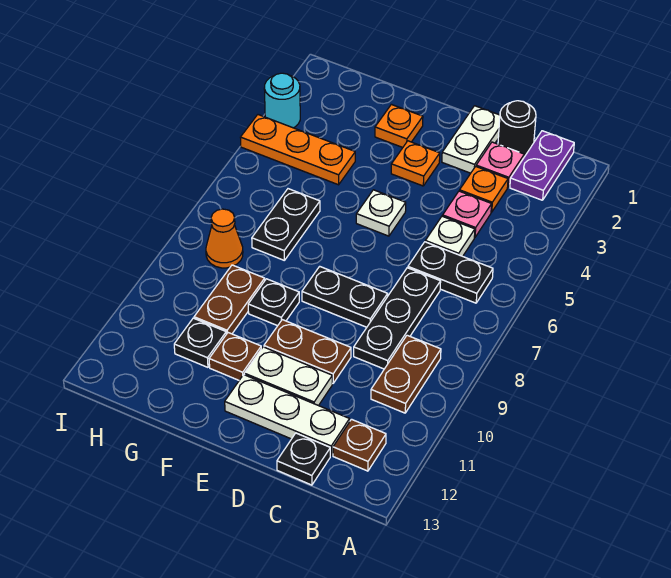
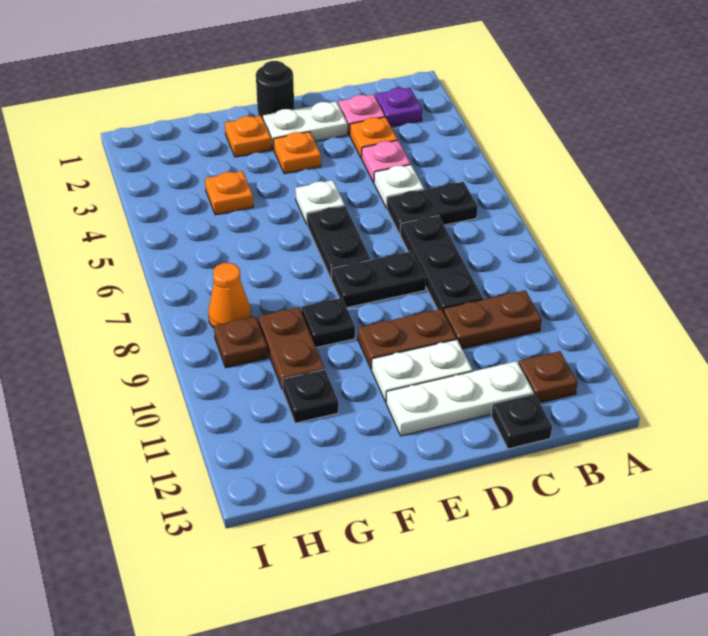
purple plate B1:B2 level 1 -> purple plate B2 level 1
brown plate B9:B10 level 1 -> brown plate B10:C10 level 1
black round brick C1 level 1 -> black round brick E1 level 1
white plate D1:D2 level 1 -> white plate D2:E2 level 1
brown plate F11 level 1 -> brown plate H9 level 1
orange plate G4:I4 level 1 -> orange plate G4 level 1
black plate G6:G7 level 1 -> black plate E6:E7 level 1
cyan round brick I3 level 1 -> none

